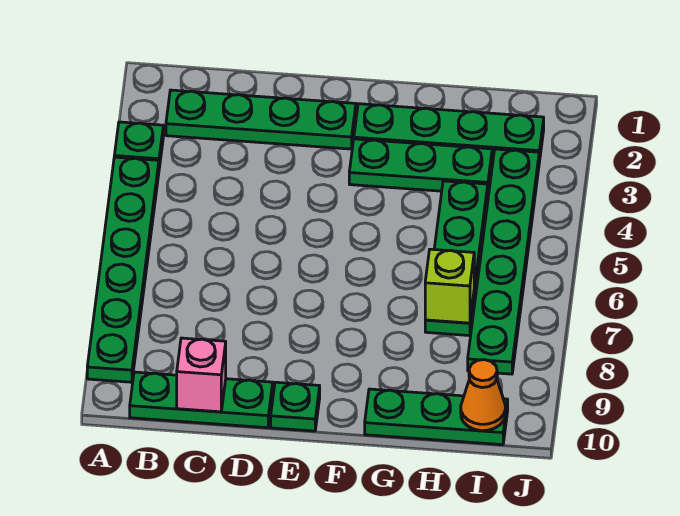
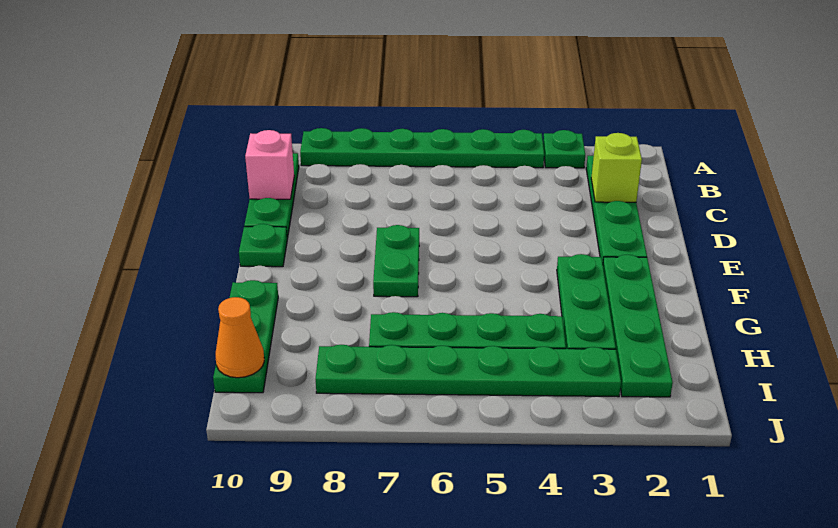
none -> green plate E7:F7 level 1
lime brick H7 level 2 -> lime brick C2 level 2

